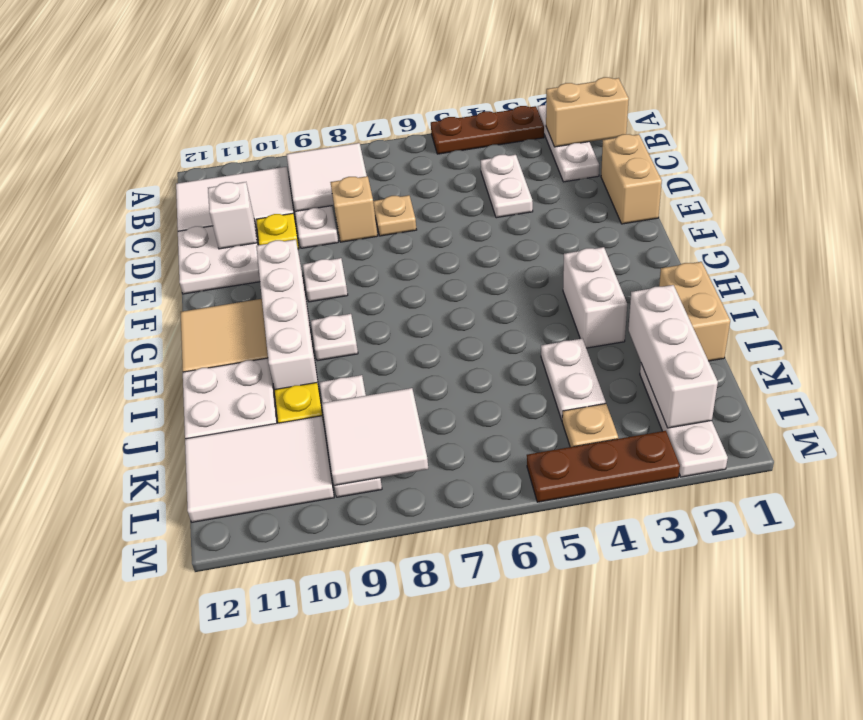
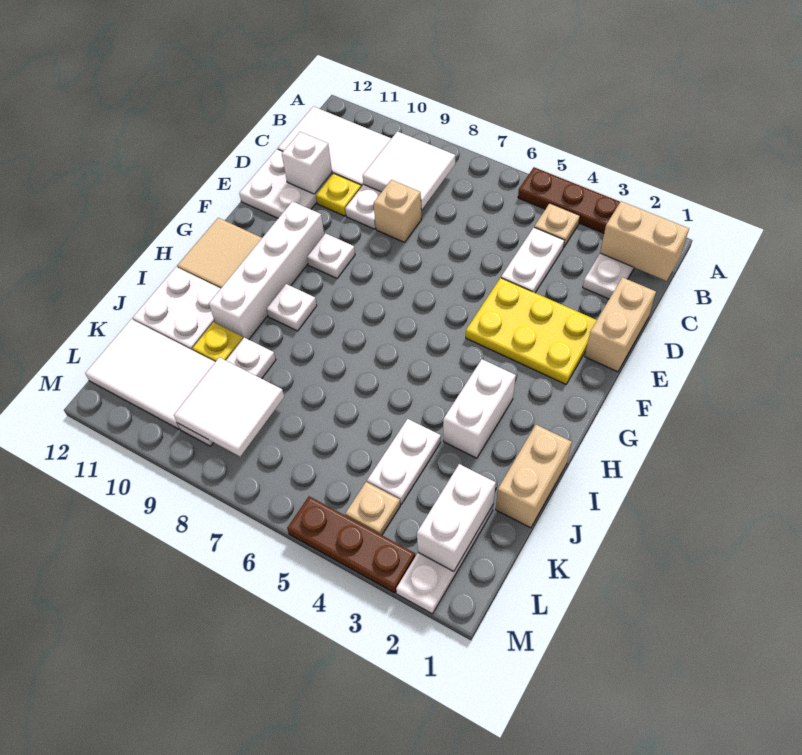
tan plate D7 level 1 -> tan plate B4 level 1
none -> yellow plate E2:F4 level 1
white brick J2:L2 level 2 -> white brick K2:L2 level 2

